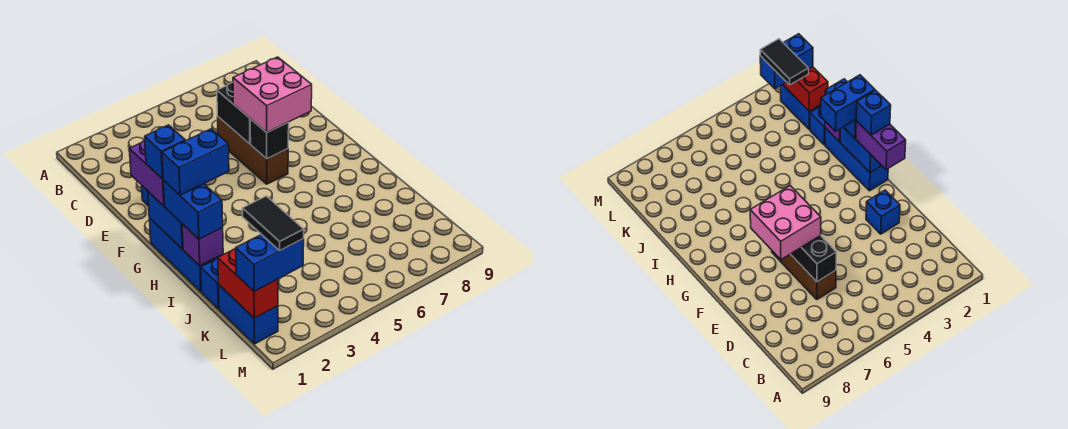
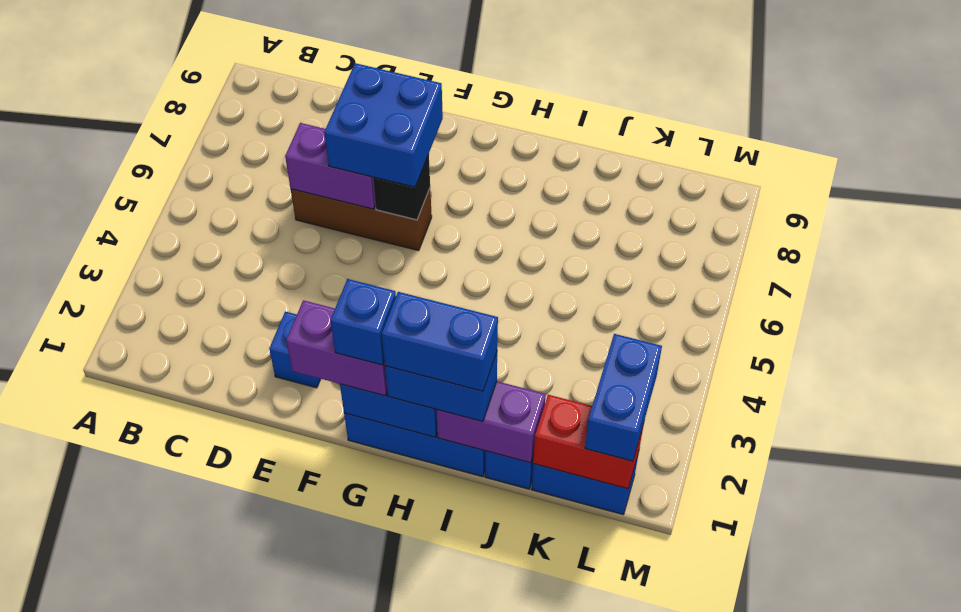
black brick D6:E6 level 2 -> purple brick D6:E6 level 2
pink brick E6:F7 level 3 -> blue brick E6:F7 level 3
blue brick H1:H2 level 4 -> blue brick H1:I1 level 4
purple brick I1 level 2 -> purple brick I1:J1 level 2
black tile K2:L2 level 4 -> none

